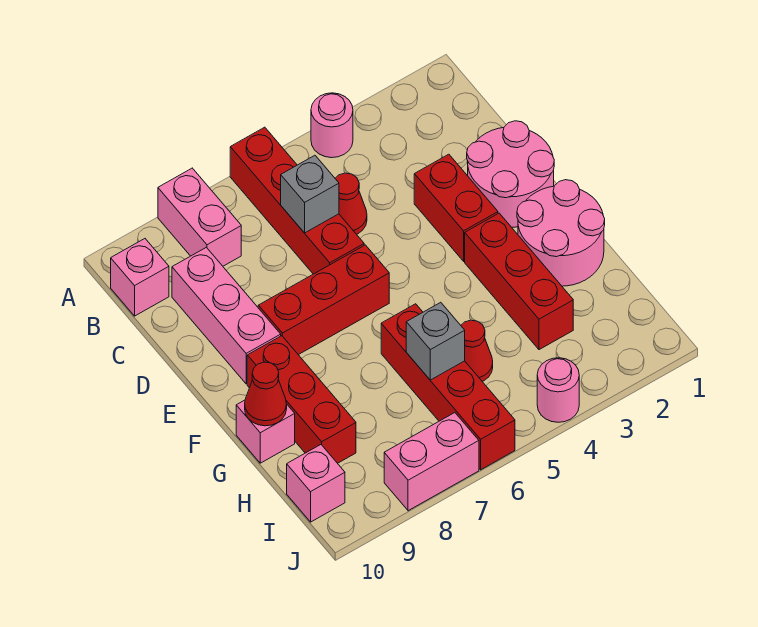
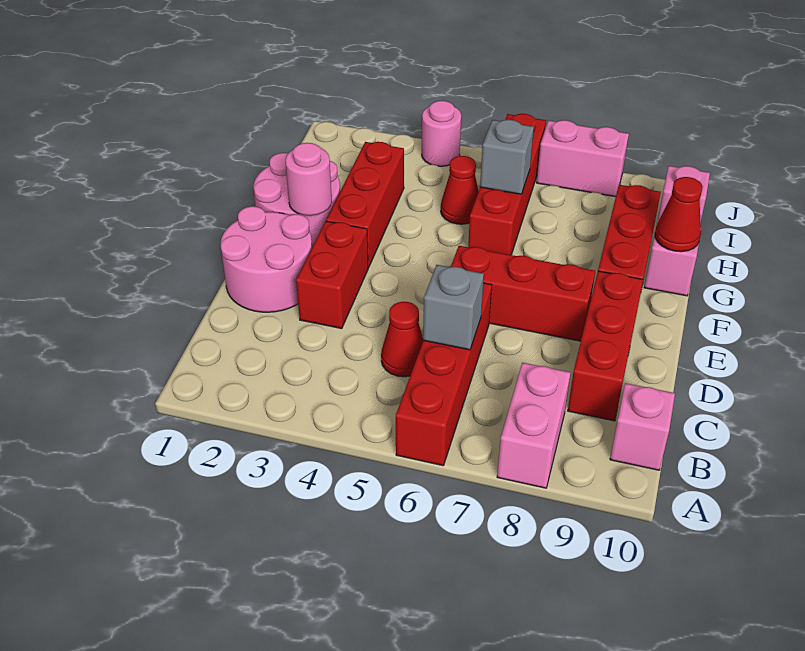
pink round brick A4 level 1 -> pink round brick F2 level 2
pink brick C9:E9 level 1 -> red brick C9:E9 level 1

